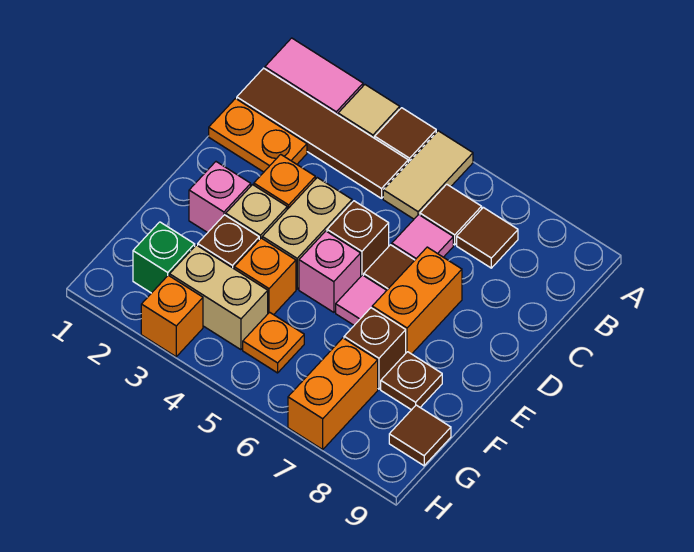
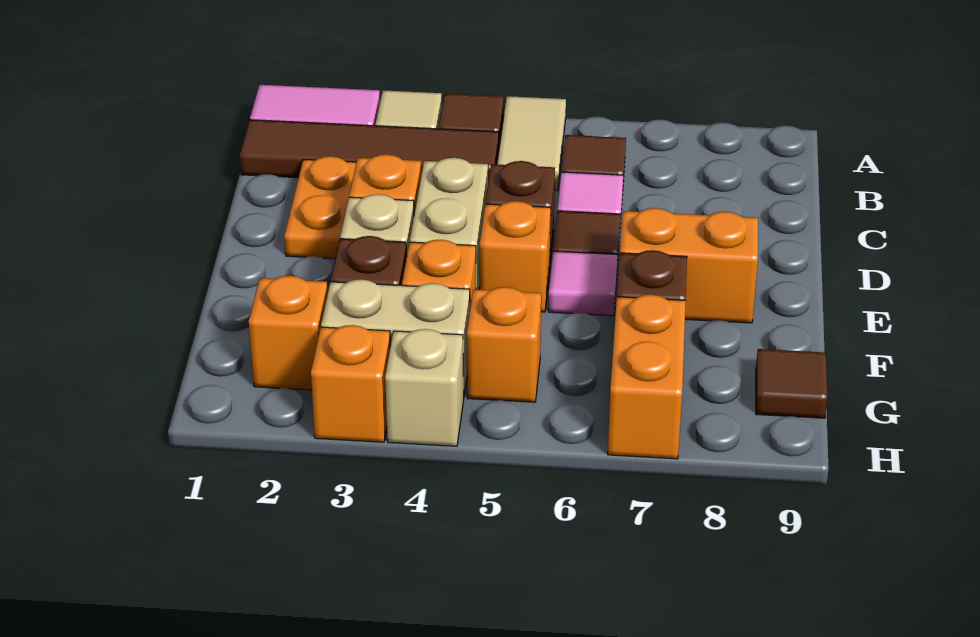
brown tile B7 level 1 -> none
orange plate C1:C2 level 1 -> orange plate C2:D2 level 1
orange brick D7:E7 level 1 -> orange brick E7:E8 level 1
pink brick E2 level 1 -> none
pink brick E5 level 1 -> orange brick E5 level 1
brown plate F8 level 1 -> none
green brick G2 level 1 -> orange brick G2 level 1
orange plate G5 level 1 -> orange brick G5 level 1
none -> tan brick H4 level 1

